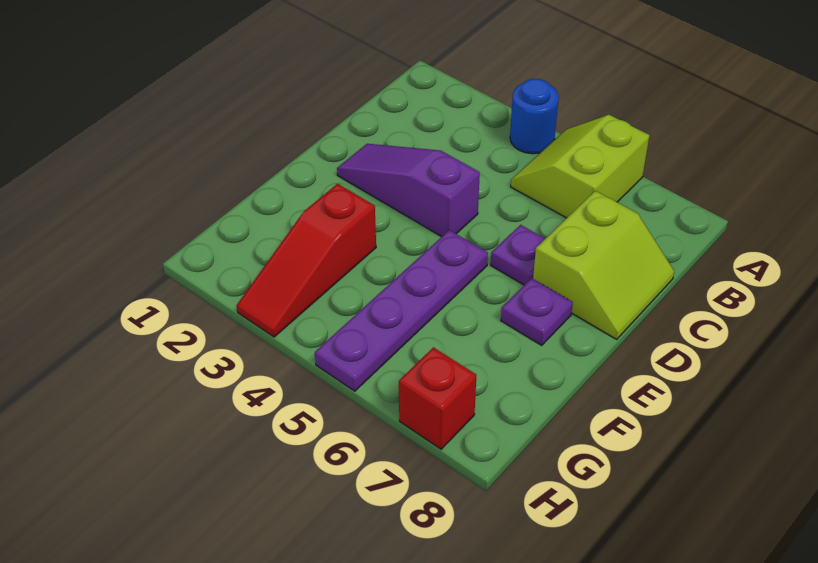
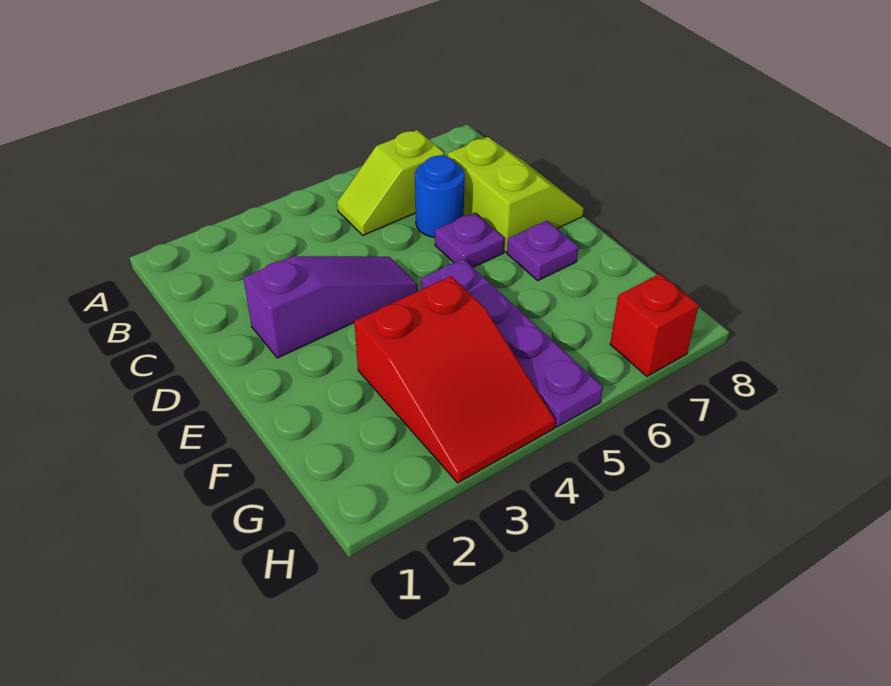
blue round brick A4 level 1 -> blue round brick C6 level 1
lime slope A5:B6 level 1 top 6 -> lime slope B5:B6 level 1 top 6
purple slope D2:D4 level 1 top 4 -> purple slope D2:D4 level 1 top 2
red slope F3:H3 level 1 top F -> red slope F3:H4 level 1 top F

